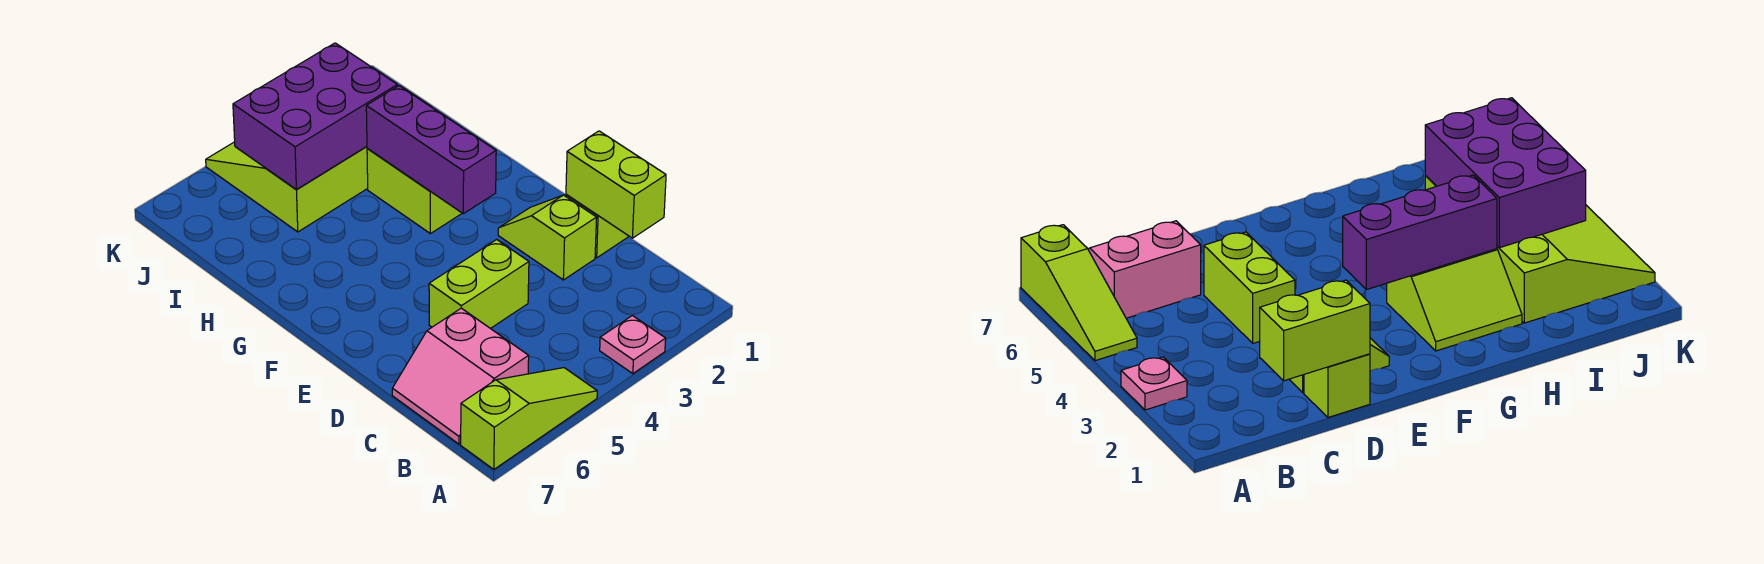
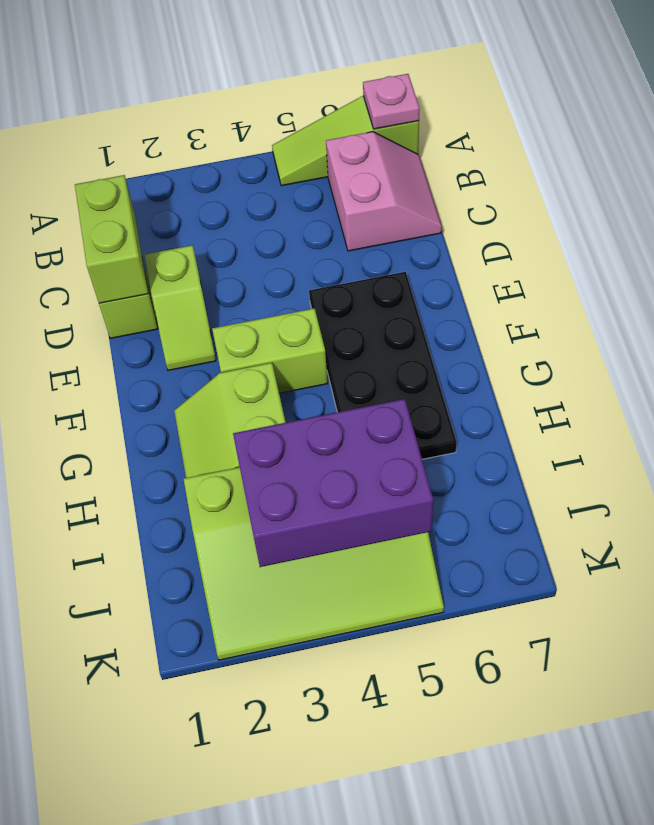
pink plate A3 level 1 -> pink plate A7 level 2
lime brick D4:D5 level 1 -> lime brick F3:F4 level 1
none -> black plate E5:H6 level 1
purple brick F3:H3 level 2 -> none

